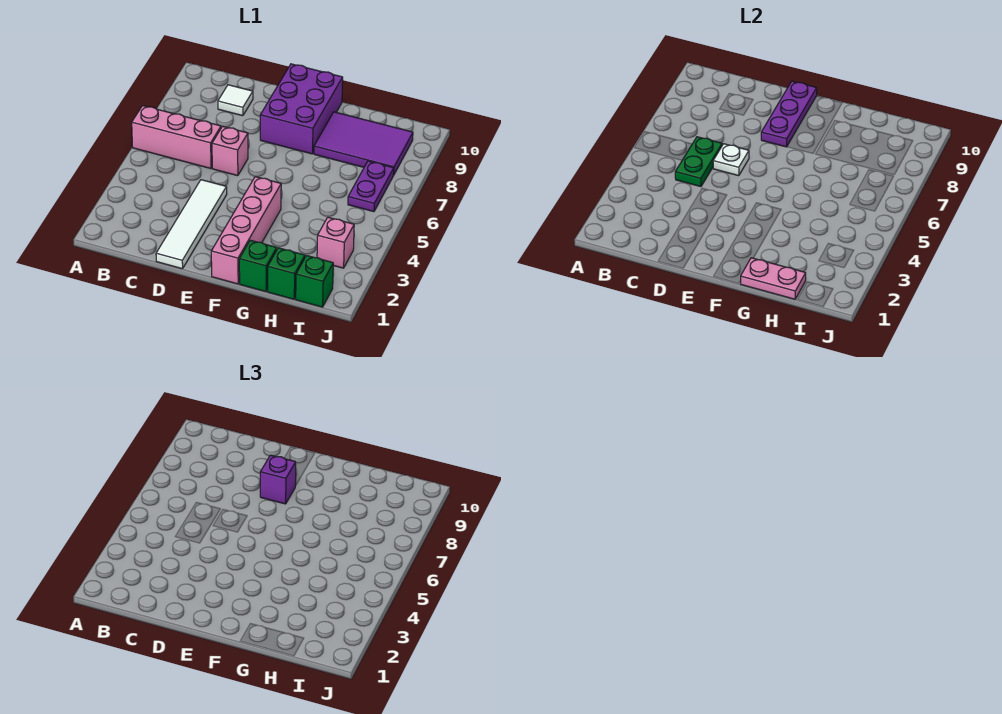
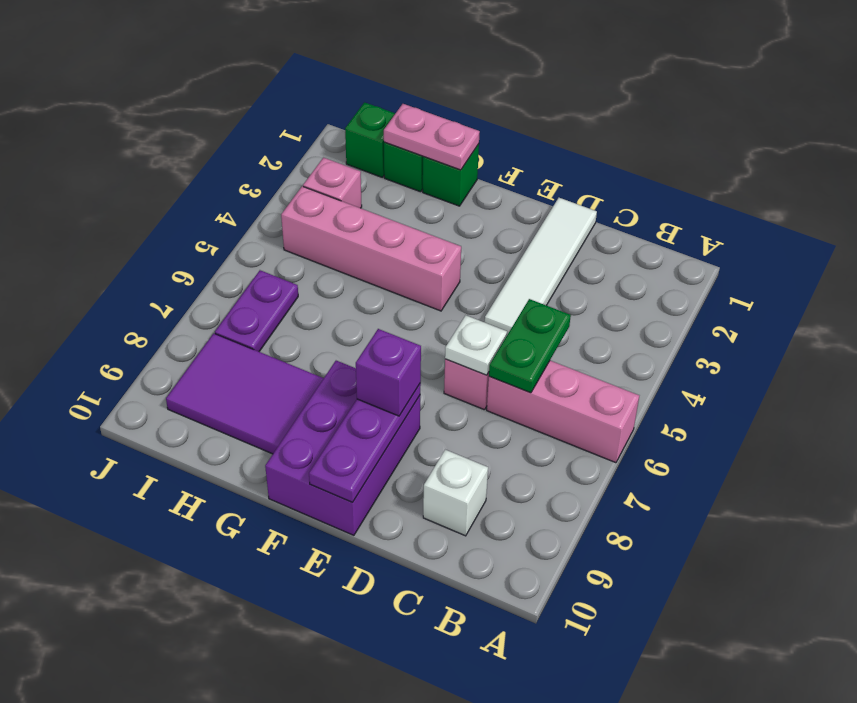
white tile C9 level 1 -> white brick C9 level 1
pink brick F1:F4 level 1 -> pink brick F4:I4 level 1

